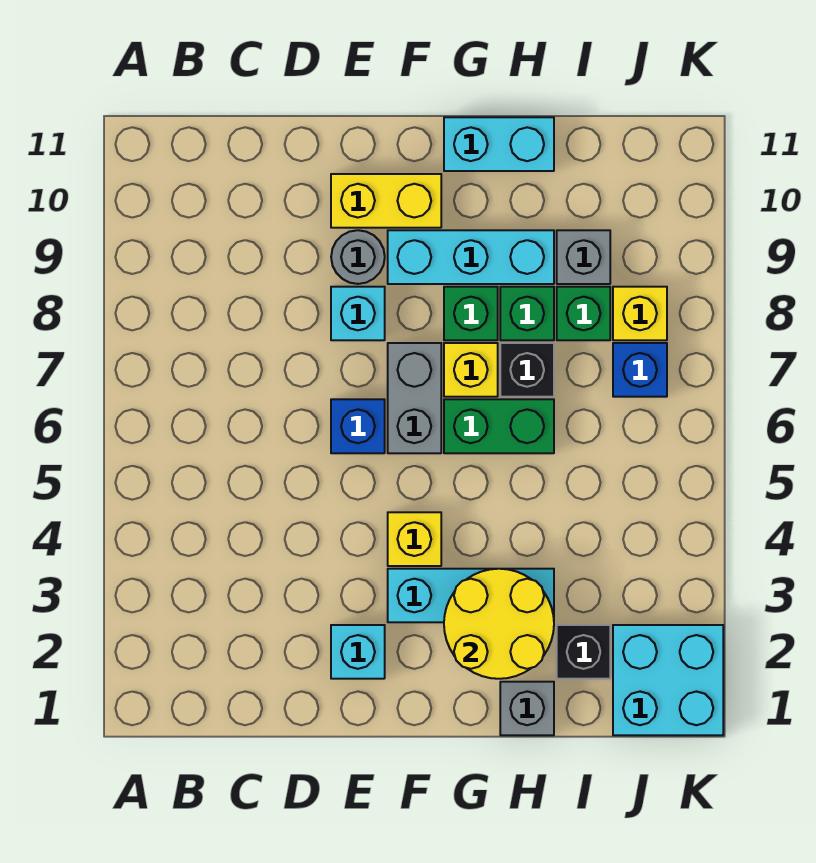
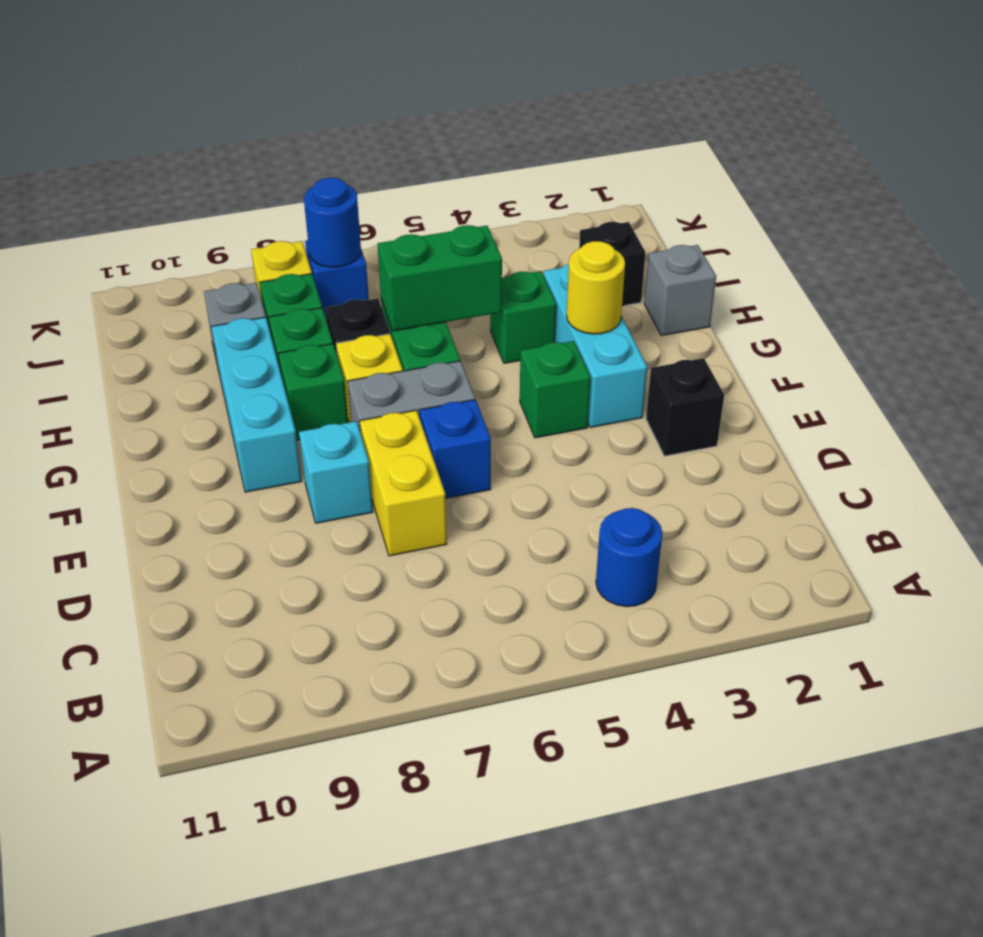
none -> blue round brick B4 level 1
cyan brick E2 level 1 -> black brick E2 level 1
grey round brick E9 level 1 -> none
yellow brick E10:F10 level 1 -> yellow brick D7:E7 level 1
yellow brick F4 level 1 -> green brick F4 level 1
yellow round brick G2:H3 level 2 -> yellow round brick G3 level 2
cyan brick G11:H11 level 1 -> none
none -> green brick H4 level 1
none -> green brick H5:H6 level 2
cyan brick J1:K2 level 1 -> none
none -> blue round brick J7 level 2

